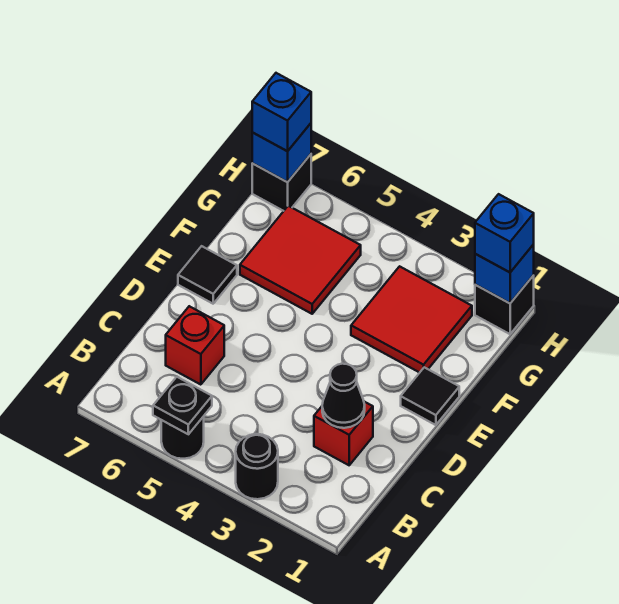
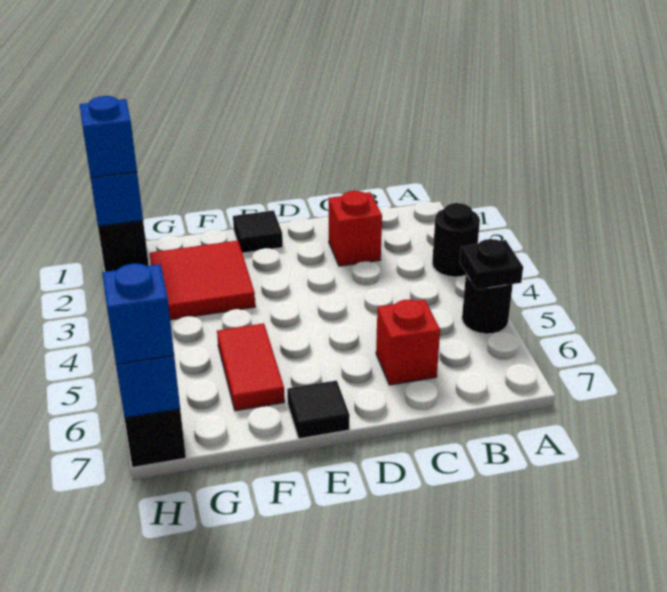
black cone C2 level 2 -> none
red tile F5:G6 level 1 -> red tile F5:F6 level 1

